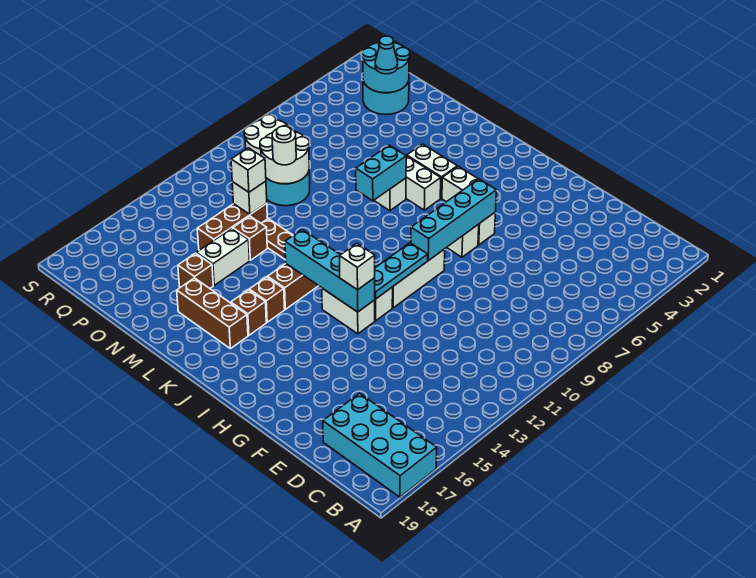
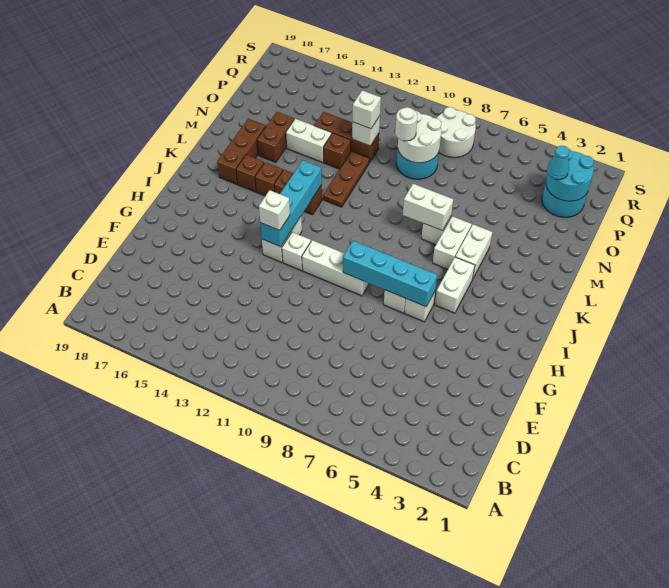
cyan brick A17:D18 level 1 -> none
cyan plate H10:H12 level 2 -> none
cyan brick L7:L8 level 2 -> white brick L7:L8 level 2
brown brick N16 level 1 -> brown brick M16:N16 level 1

